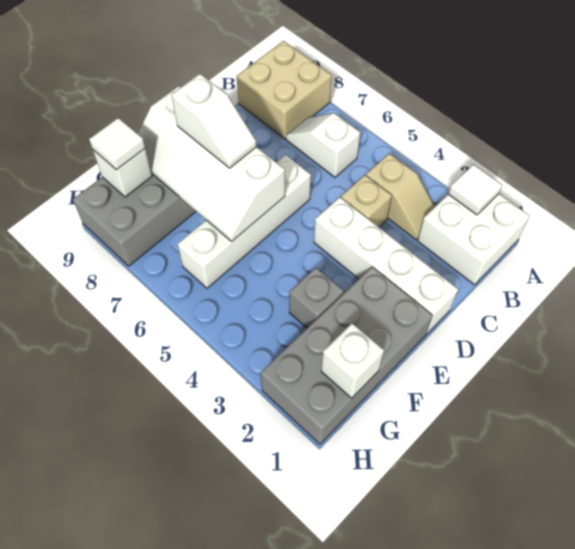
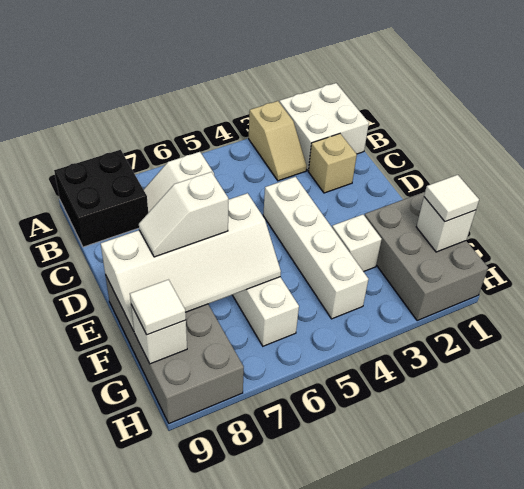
white tile A2 level 2 -> white tile G1 level 3
tan brick A8:B9 level 1 -> black brick A8:B9 level 1
tan slope B3:B4 level 1 top 4 -> tan slope A3:B3 level 1 top A
tan brick C4 level 1 -> tan brick C2 level 1
white brick D1:D4 level 1 -> white brick D4:G4 level 1
grey brick E1:H2 level 1 -> grey brick F1:H2 level 1
white slope E7:E8 level 3 top 8 -> white slope E7:E8 level 3 top 7
grey brick F3 level 1 -> white brick F3 level 1

